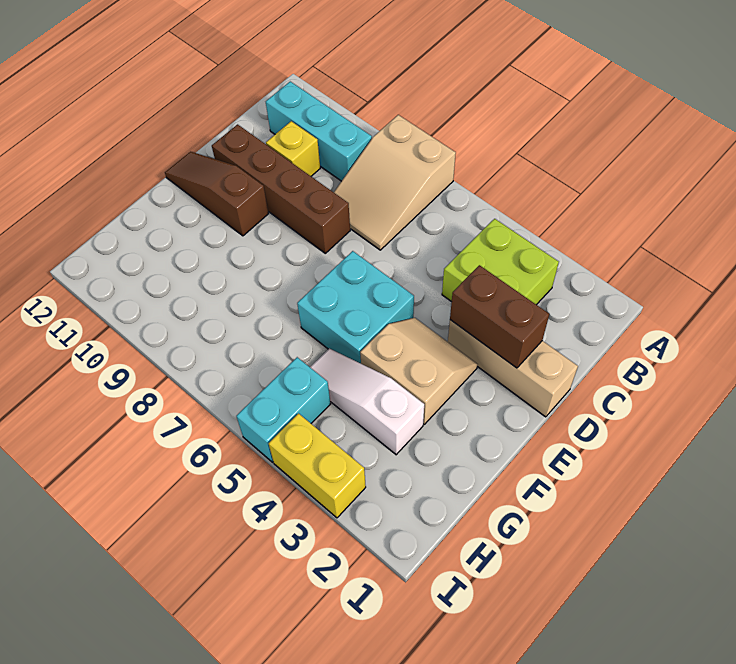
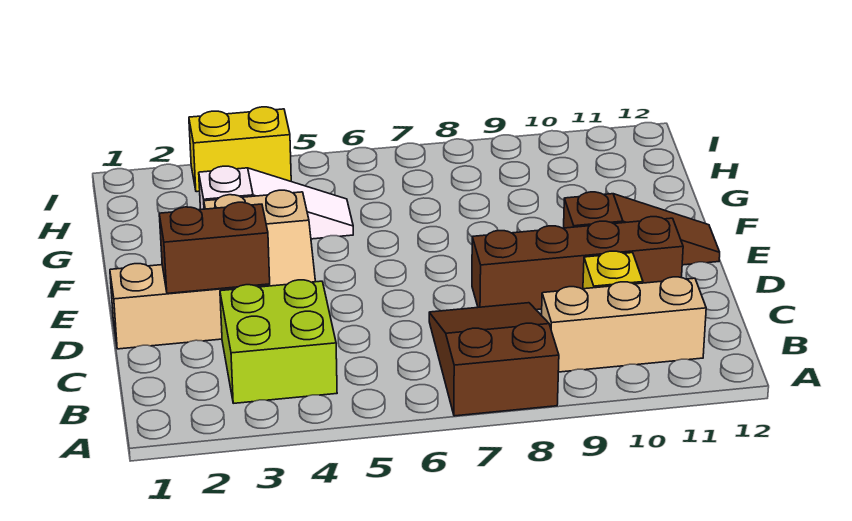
tan slope A7:C8 level 1 top A -> brown slope A7:C8 level 1 top A
cyan brick B9:B11 level 1 -> tan brick B9:B11 level 1
cyan brick E5:F6 level 1 -> none
cyan brick H5:I5 level 1 -> none

